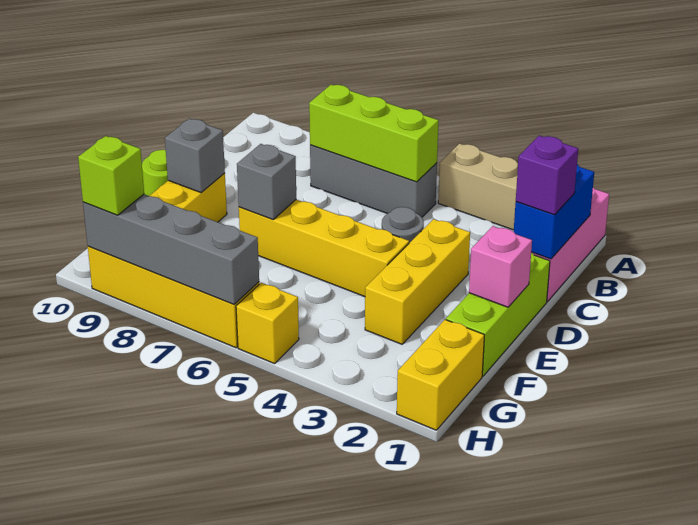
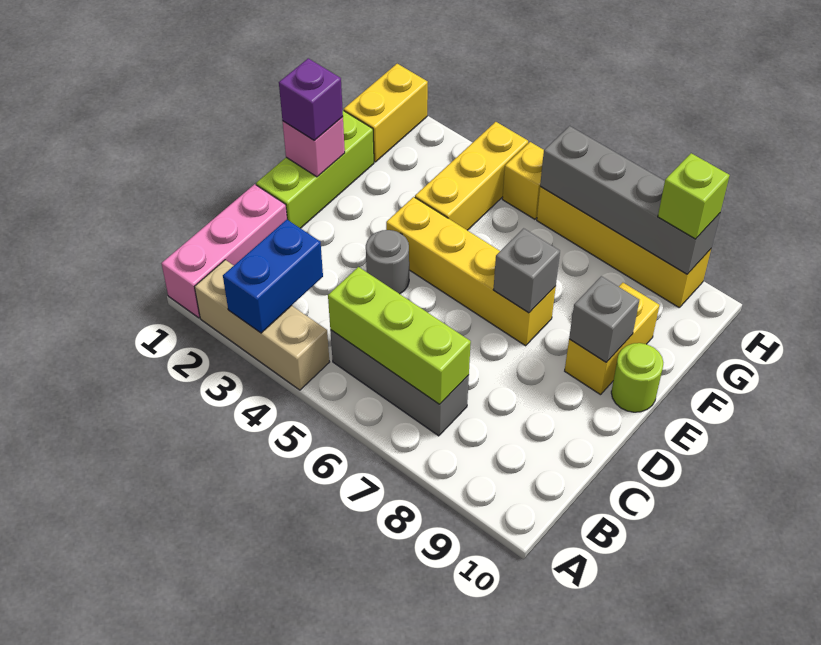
blue brick B1:C1 level 2 -> blue brick A3:B3 level 2
purple brick C1 level 3 -> purple brick E1 level 3
yellow brick D3:F3 level 1 -> yellow brick F4:H4 level 1

